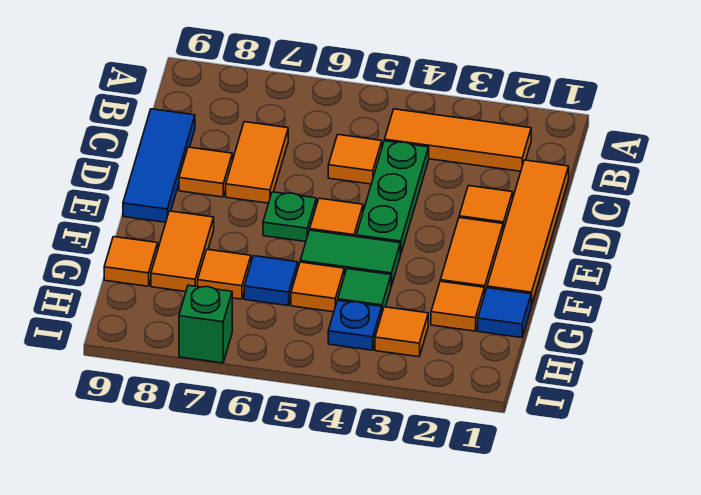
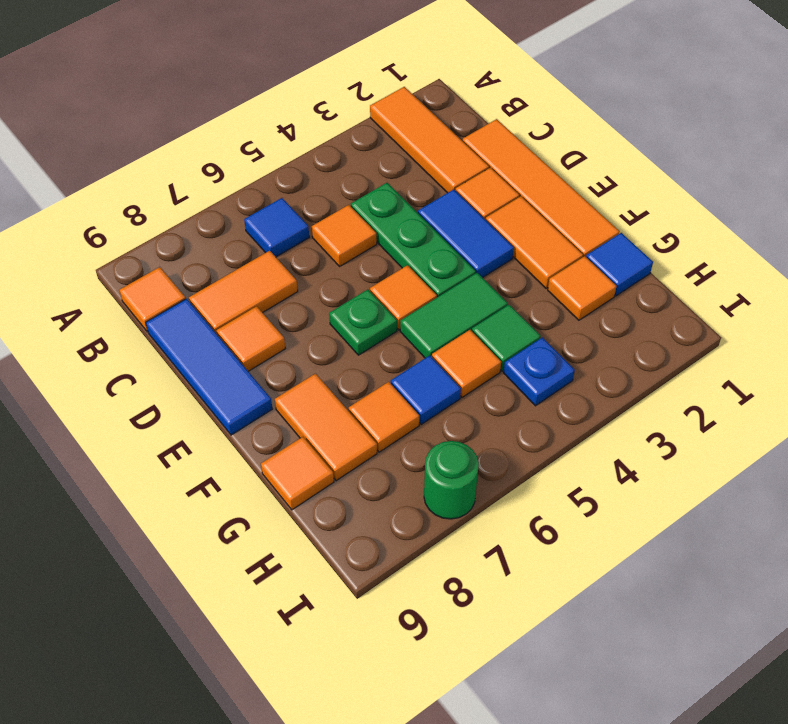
orange tile B2:B4 level 1 -> orange tile A2:C2 level 1
none -> blue tile B6 level 1
orange tile C7:D7 level 1 -> orange tile C7:C8 level 1
none -> blue tile D3:E3 level 1
orange tile H3 level 1 -> orange tile B9 level 1
green brick I7 level 1 -> green round brick I7 level 1

